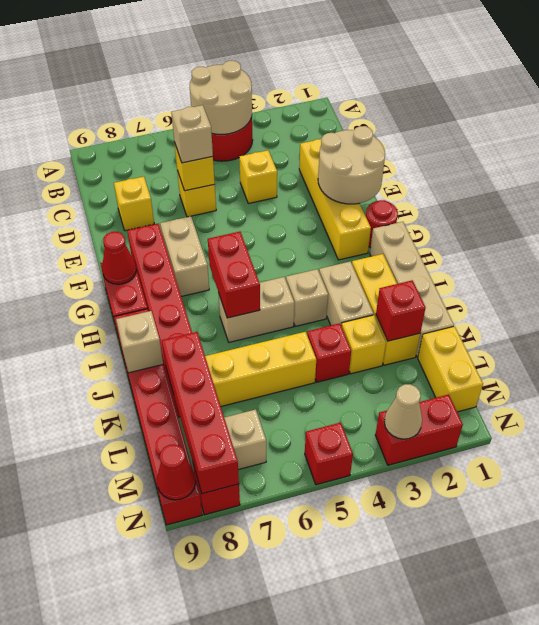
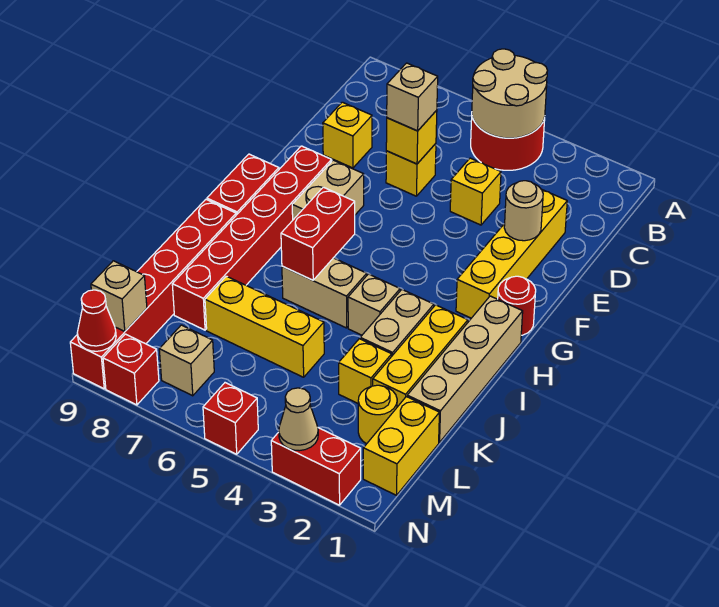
tan round brick E1:F2 level 2 -> tan round brick E2 level 2
red cone G9 level 2 -> none
tan brick J9 level 2 -> tan brick M9 level 2
red brick K2 level 2 -> none
red brick K4 level 1 -> none
red brick K8:N8 level 2 -> none
none -> yellow round brick L2 level 1

